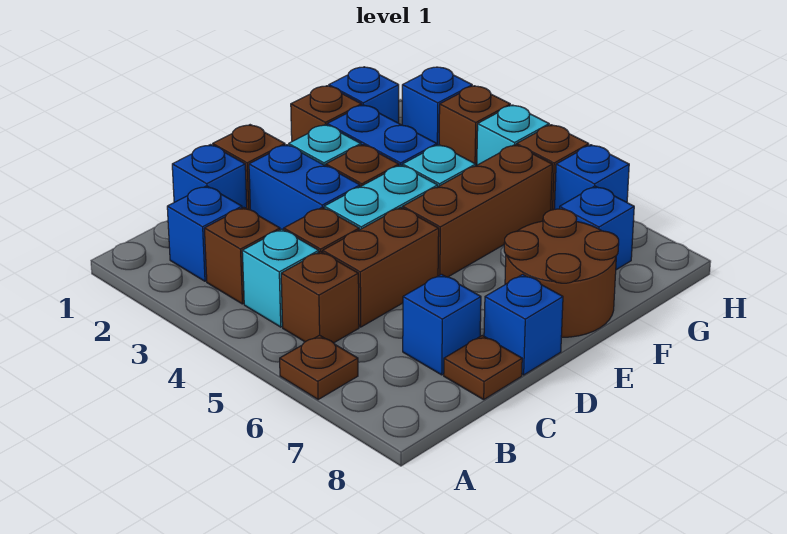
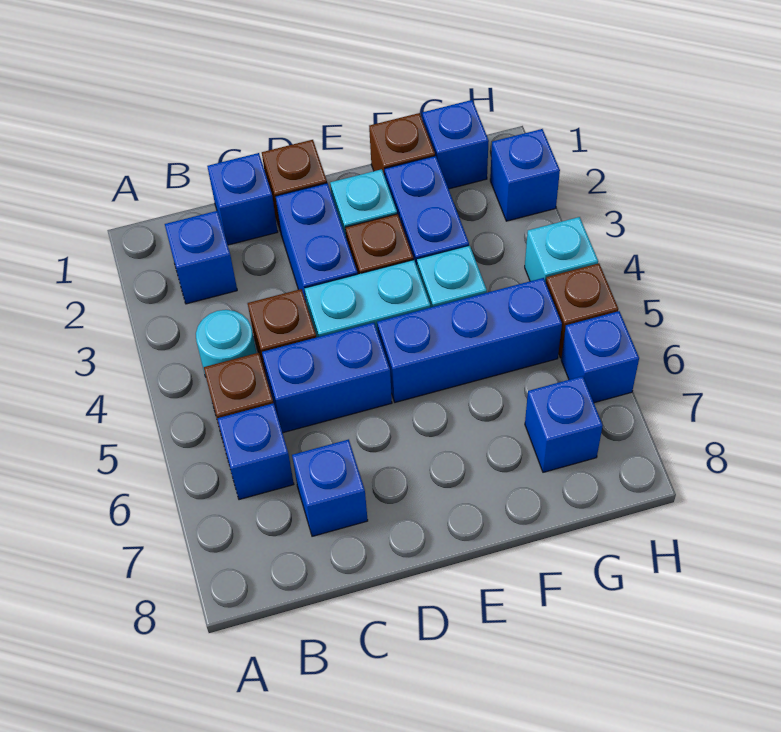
brown plate A6 level 1 -> none
brown brick B3 level 1 -> none
cyan brick B4 level 1 -> cyan round brick B4 level 1
brown brick C5:D5 level 1 -> blue brick C5:D5 level 1
brown plate C8 level 1 -> none
blue brick D8 level 1 -> blue brick B6 level 1
brown brick E5:G5 level 1 -> blue brick E5:G5 level 1
brown round brick E7:F8 level 1 -> none
brown brick H3 level 1 -> none

